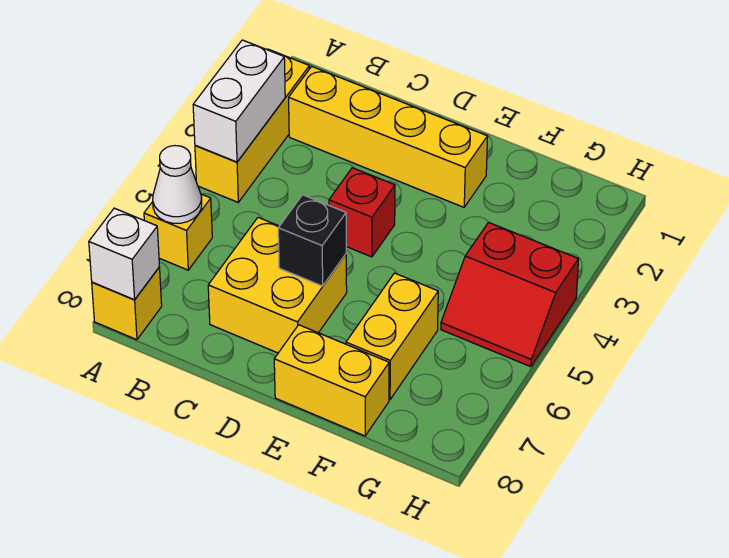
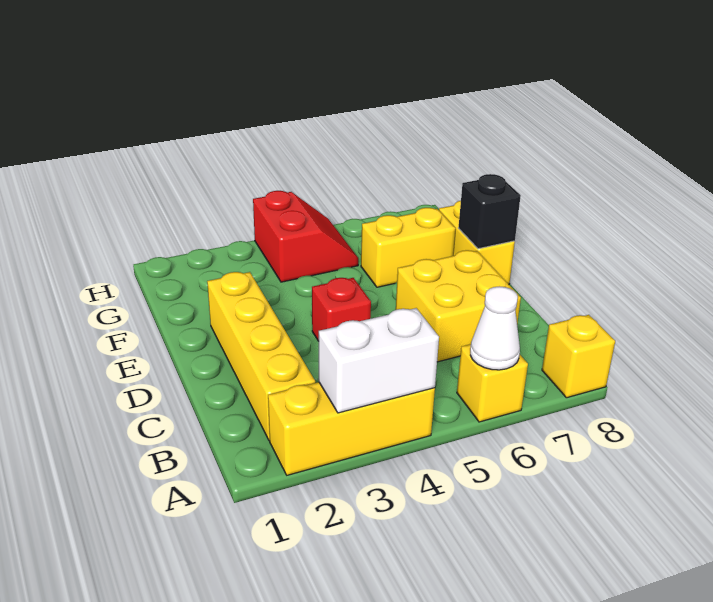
white brick A8 level 2 -> none
black brick D6 level 2 -> black brick E8 level 2

